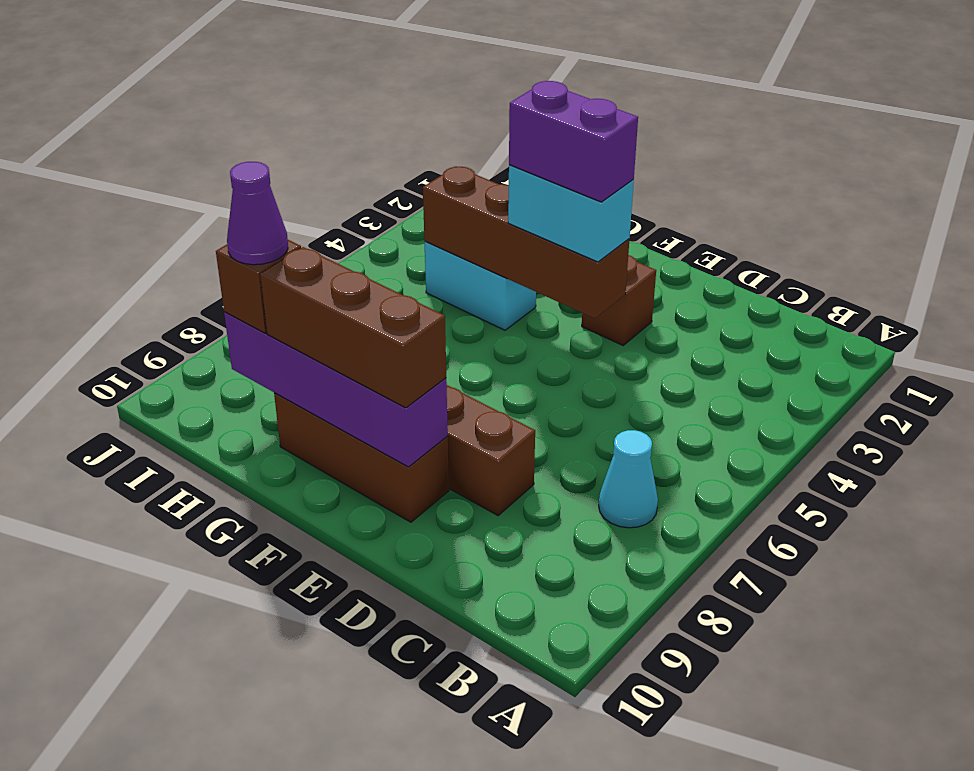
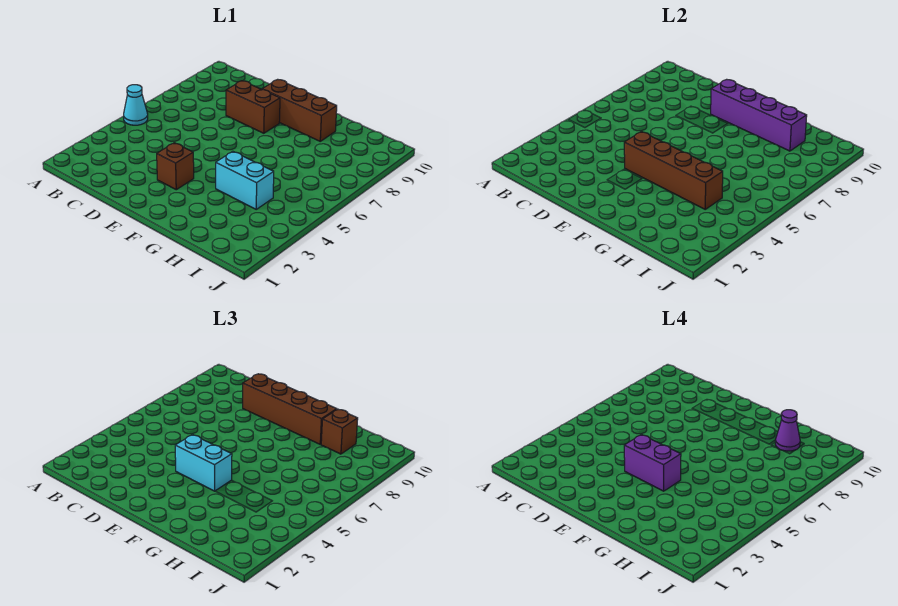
cyan cone B7 level 1 -> cyan cone A5 level 1
brown brick E9:G9 level 3 -> brown brick D9:G9 level 3

